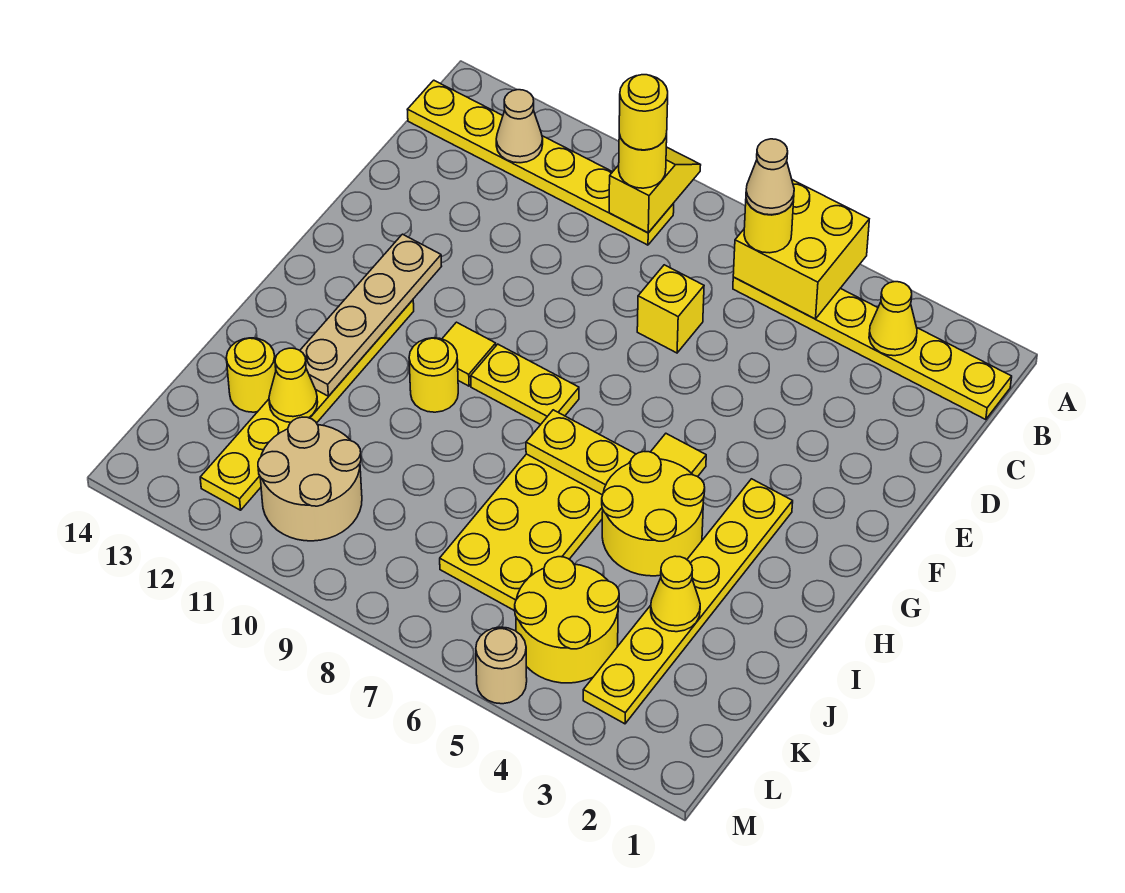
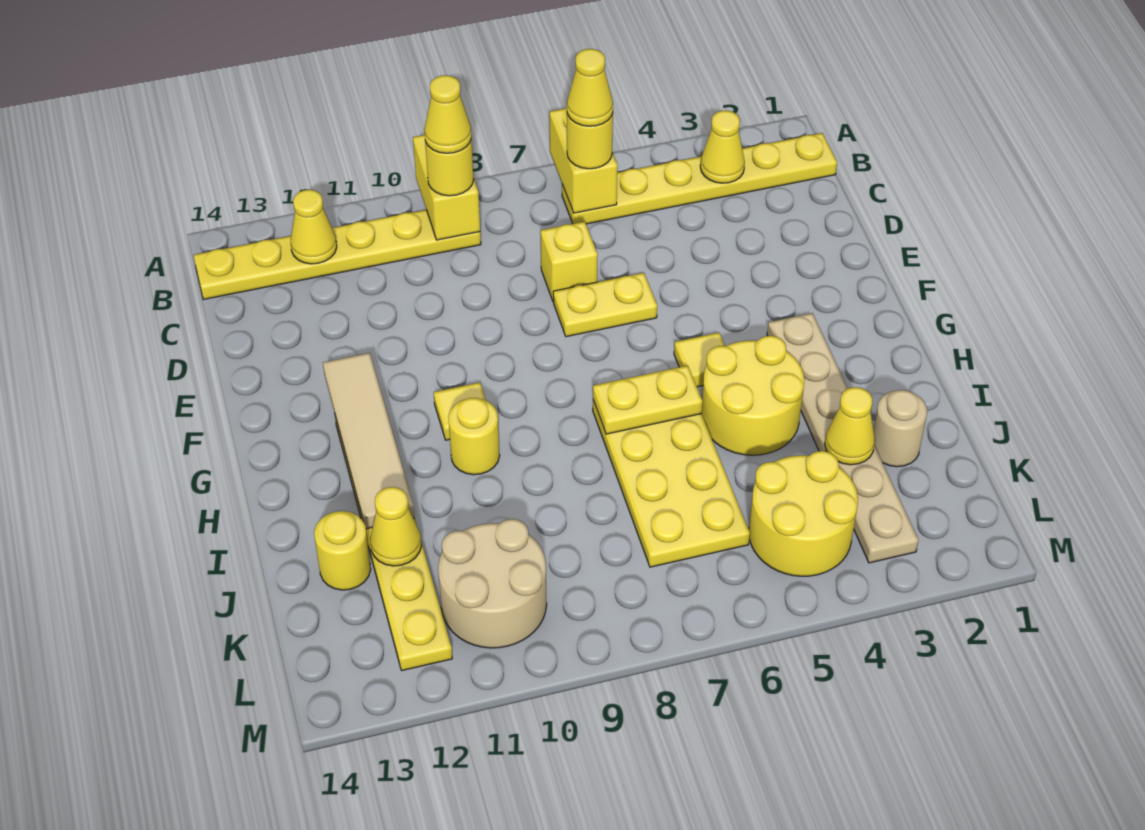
yellow brick A5:B6 level 2 -> yellow brick A6:B6 level 2
yellow slope A9:B9 level 2 top B -> yellow brick A9:B9 level 2
tan cone B6 level 4 -> yellow cone B6 level 4
yellow round brick B9 level 4 -> yellow cone B9 level 4
tan cone B12 level 2 -> yellow cone B12 level 2
tan plate F12:I12 level 2 -> tan tile F12:I12 level 2
yellow plate G3:L3 level 1 -> tan plate G3:L3 level 1
yellow plate G8:G9 level 1 -> yellow plate E6:E7 level 1
tan round brick M5 level 1 -> tan round brick J2 level 1

